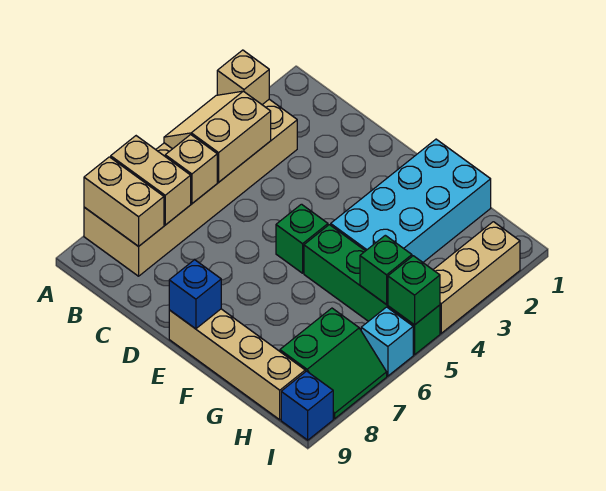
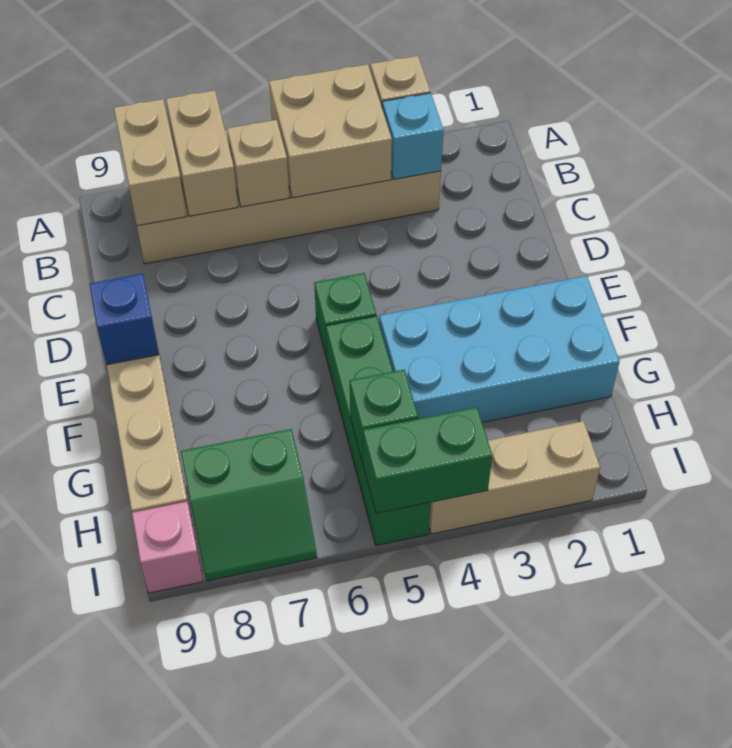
tan slope A4:B5 level 2 top B -> tan brick A4:B5 level 2
green brick I5 level 2 -> green brick I4:I5 level 2
cyan brick I6 level 1 -> cyan brick B3 level 2
blue brick I9 level 1 -> pink brick I9 level 1

